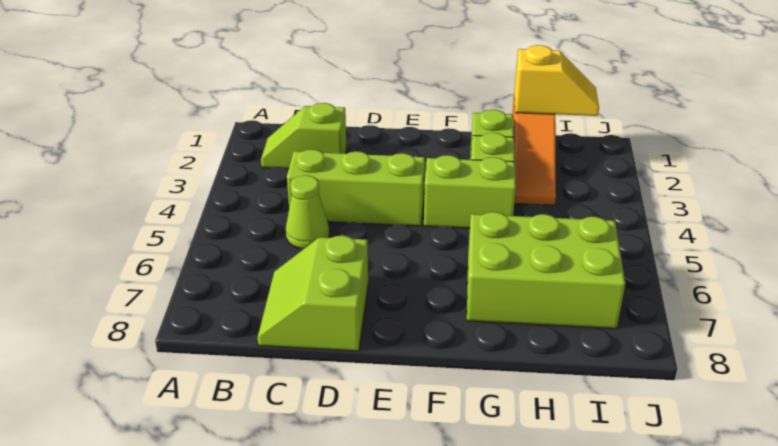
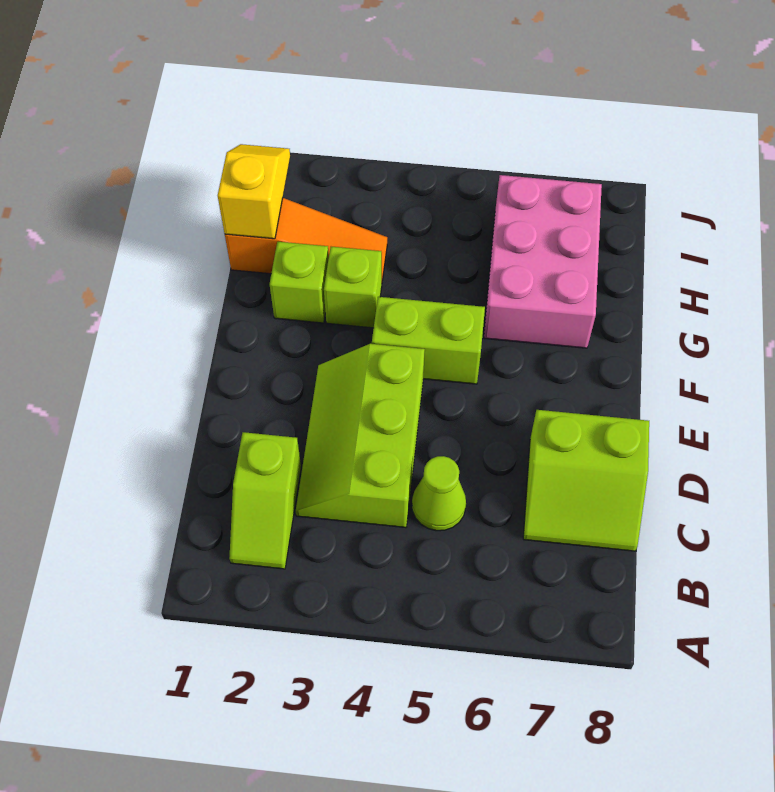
lime brick F4:G4 level 1 -> lime brick F4:F5 level 1
lime brick G6:I7 level 1 -> pink brick G6:I7 level 1

